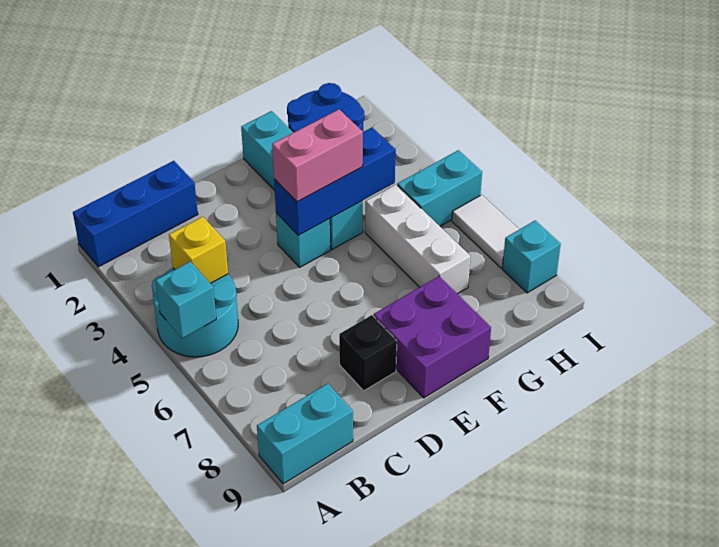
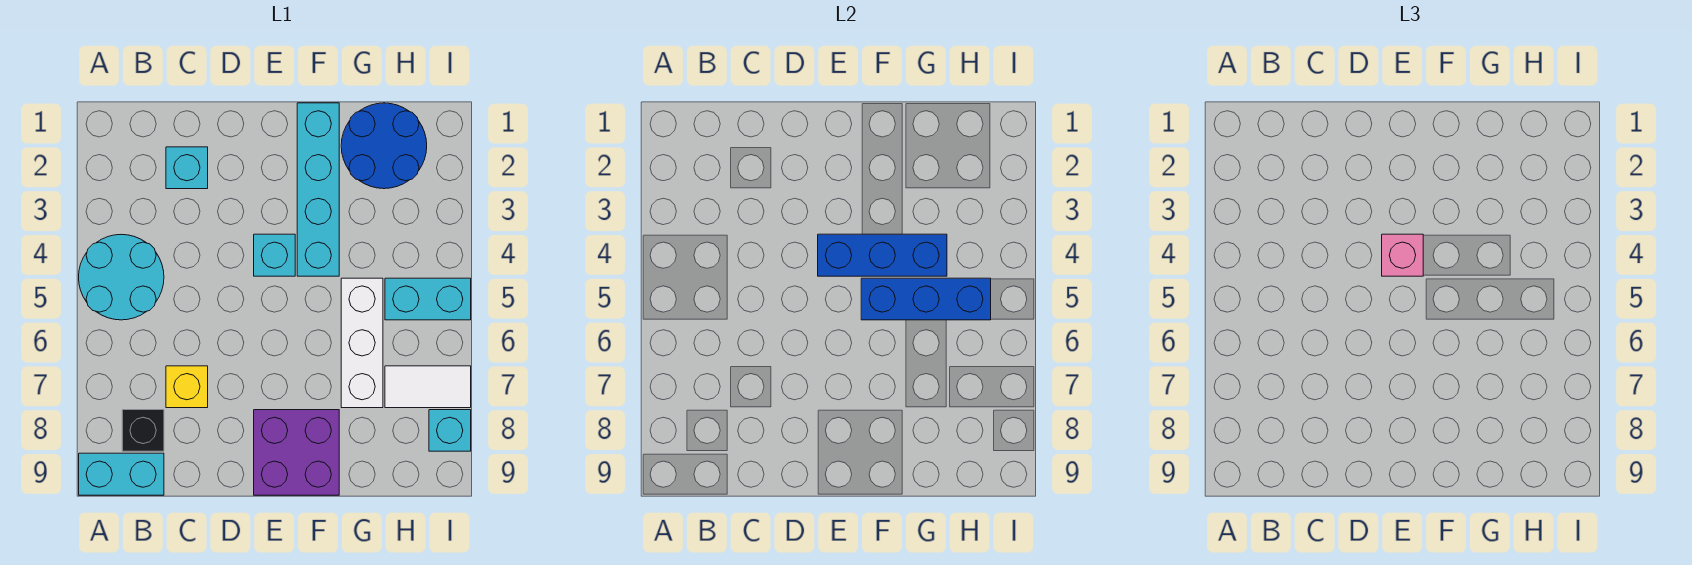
blue brick A1:C1 level 1 -> blue brick F5:H5 level 2
cyan brick A5 level 2 -> cyan brick C2 level 1
yellow brick B4 level 2 -> yellow brick C7 level 1
black brick D8 level 1 -> black brick B8 level 1
pink brick E4:F4 level 3 -> pink brick E4 level 3
white tile I6:I7 level 1 -> white tile H7:I7 level 1

